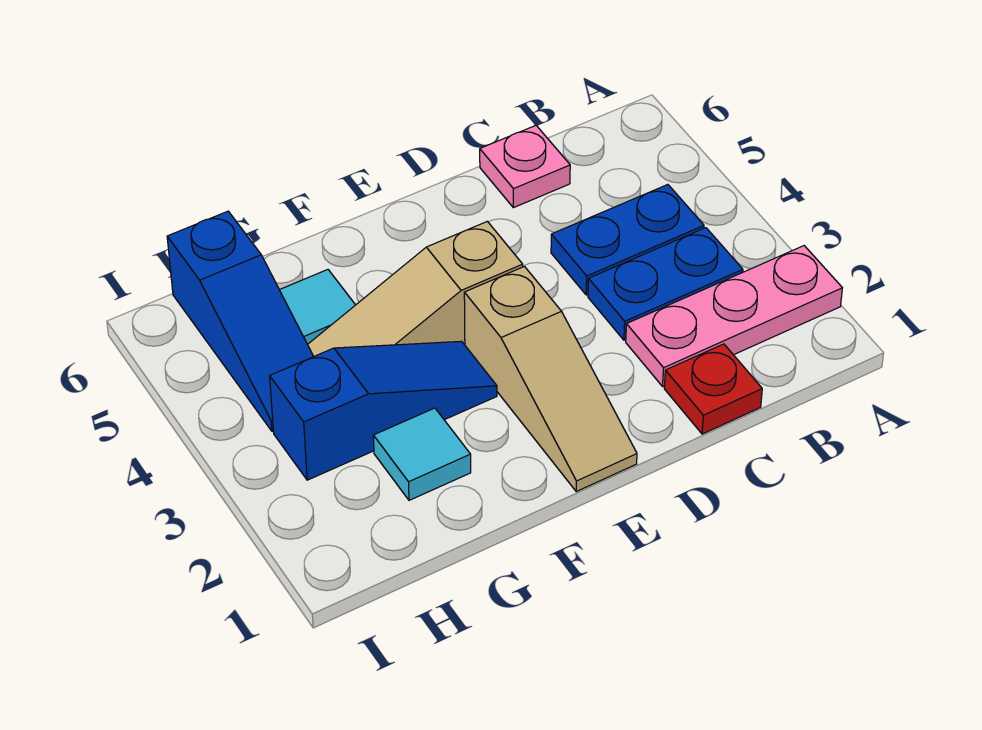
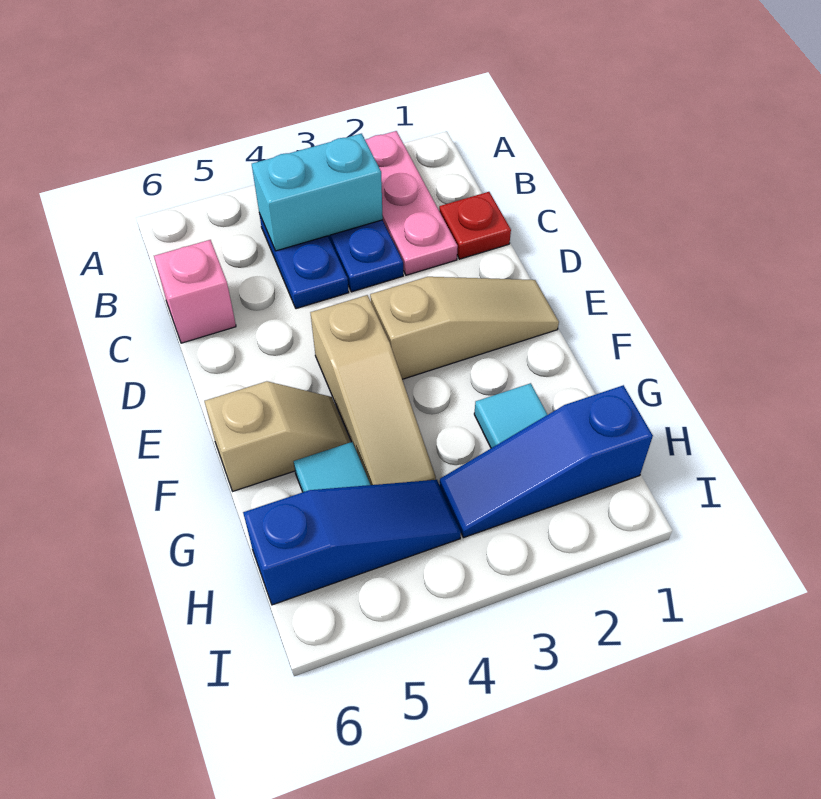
none -> cyan brick B3:B4 level 2
pink plate C6 level 1 -> pink brick C6 level 1
blue slope F3:H3 level 1 top H -> blue slope H1:H3 level 1 top 1
none -> tan slope F5:F6 level 1 top 6

